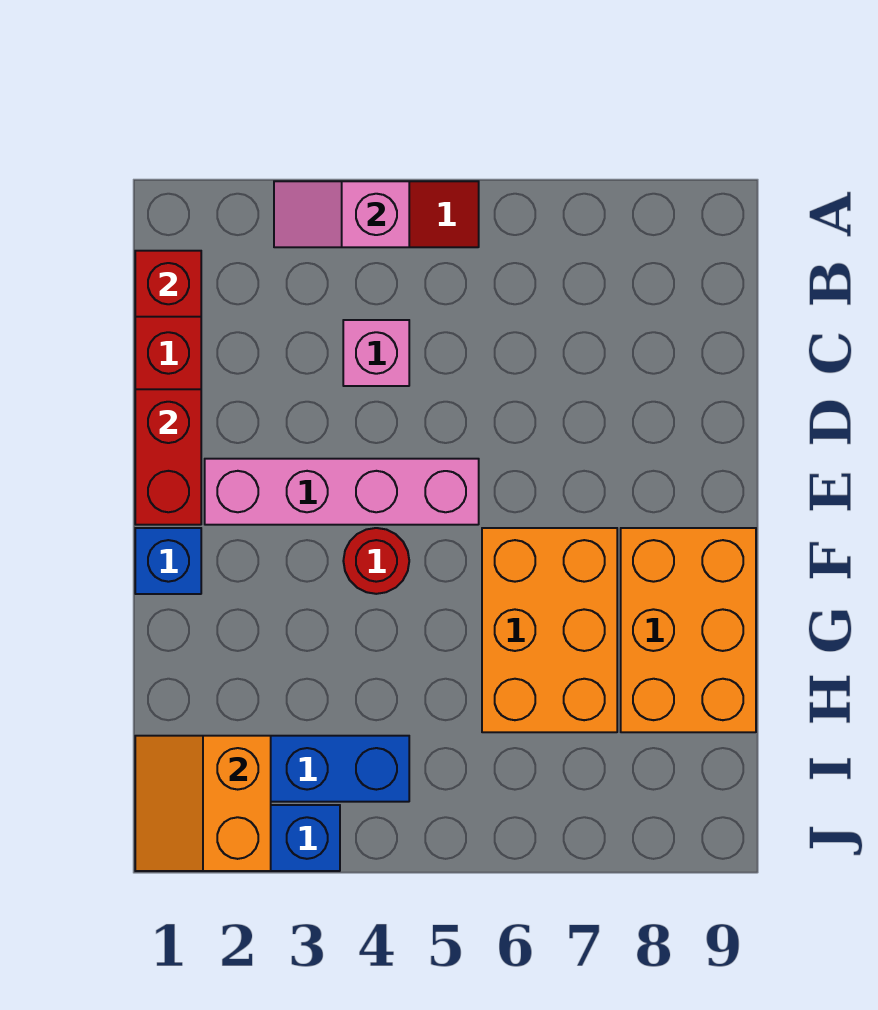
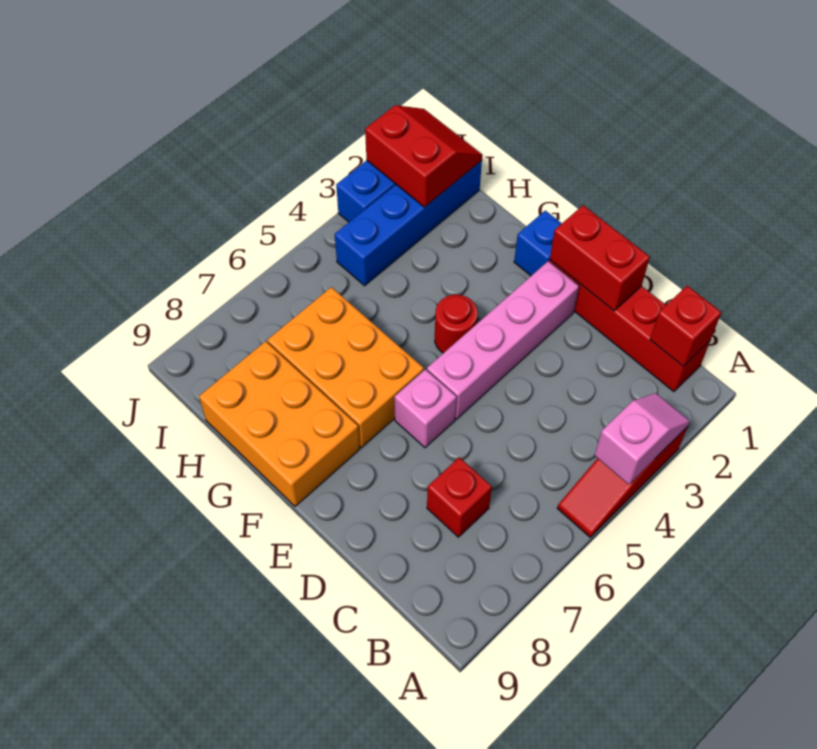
pink brick C4 level 1 -> pink brick E6 level 1
none -> red brick C7 level 1
orange slope I1:J2 level 2 top 2 -> red slope I1:J2 level 2 top 2

